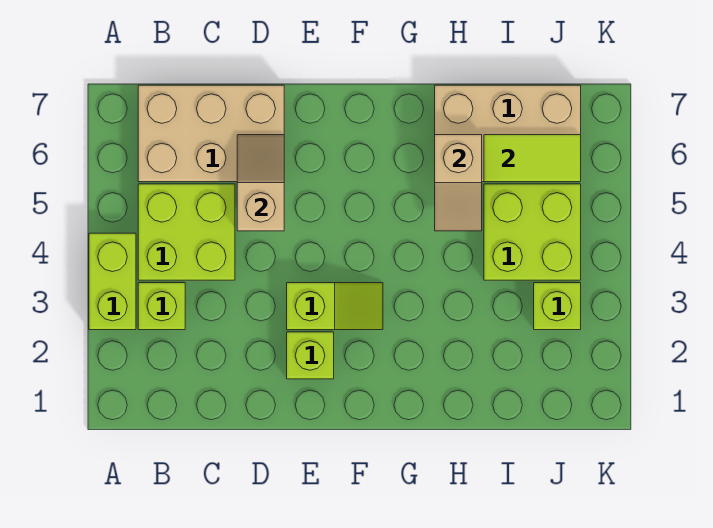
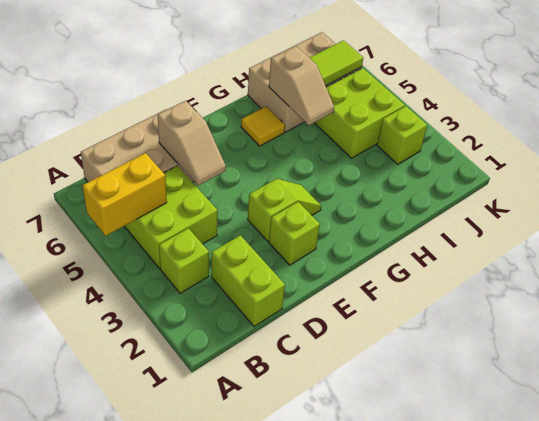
lime brick A3:A4 level 1 -> lime brick C1:C2 level 1
none -> yellow brick A5:B5 level 2
tan slope D5:D6 level 2 top 5 -> tan slope D5:D6 level 2 top 6
none -> yellow tile G6 level 1

